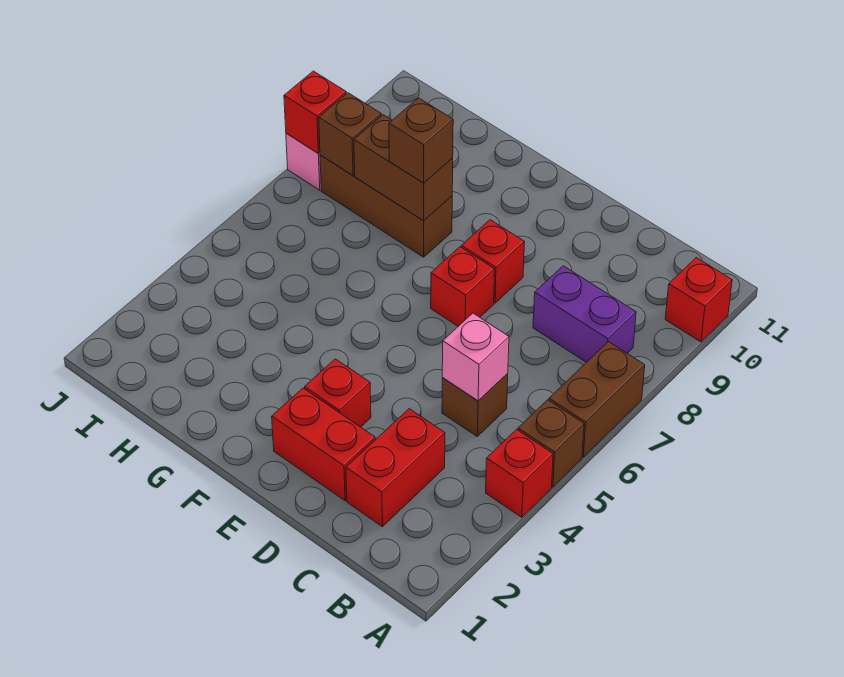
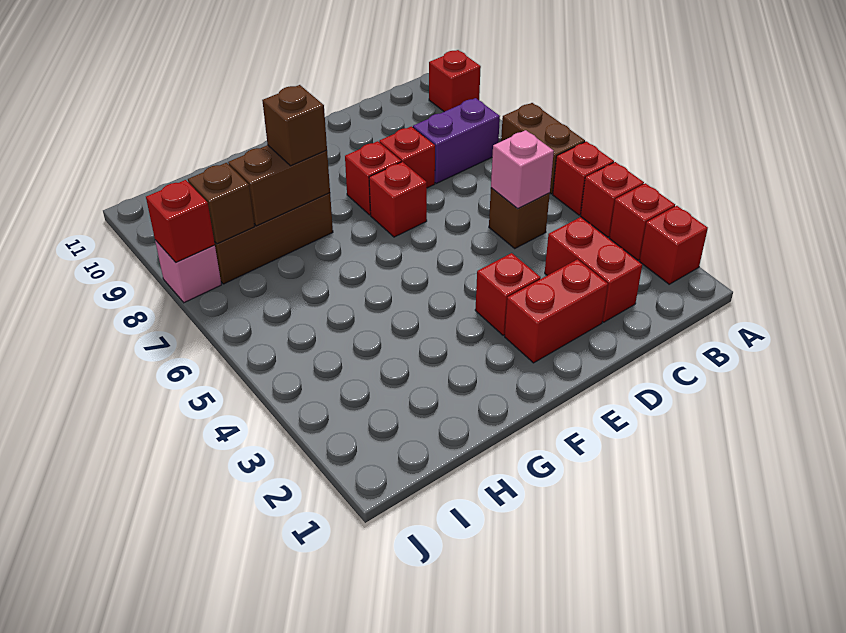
none -> red brick A2 level 1
none -> red brick A3 level 1
brown brick A5 level 1 -> red brick A5 level 1
none -> red brick D8 level 1

